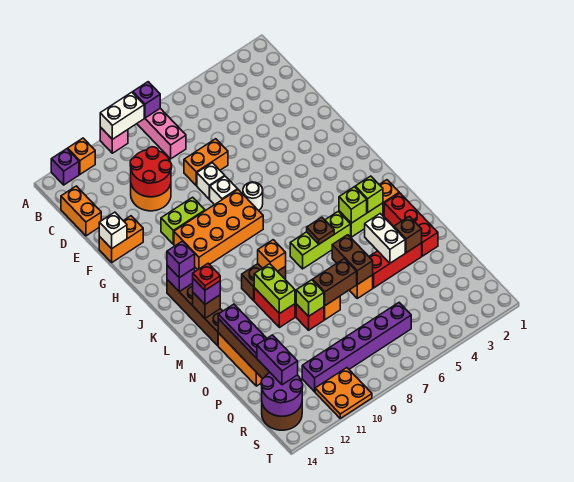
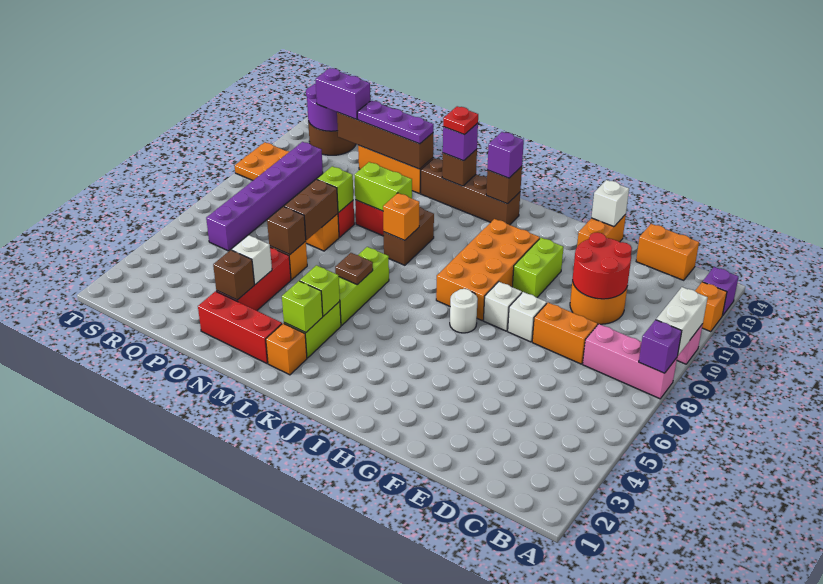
orange brick E7:E8 level 1 -> orange brick D8:E8 level 1
purple brick J13 level 2 -> brown brick J13 level 2
white brick N4:O4 level 2 -> white brick O4 level 2
brown brick N6:O6 level 2 -> brown brick O6 level 2

